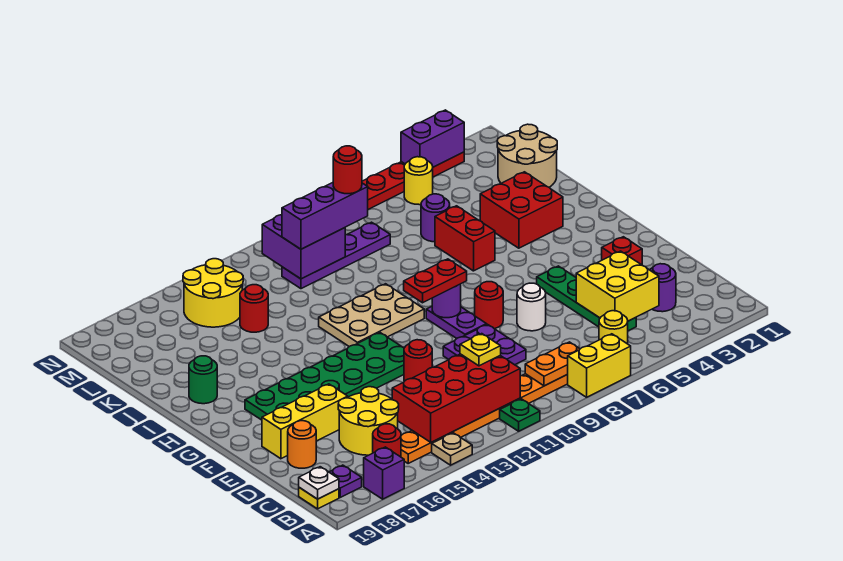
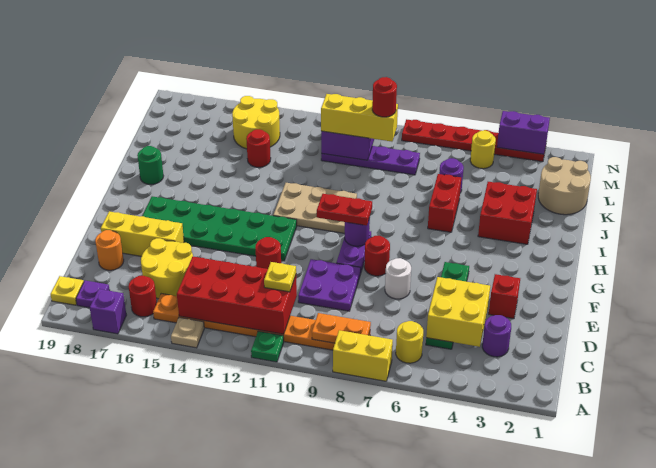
white plate B19 level 2 -> none
purple brick L9:L11 level 3 -> yellow brick L9:L11 level 3

